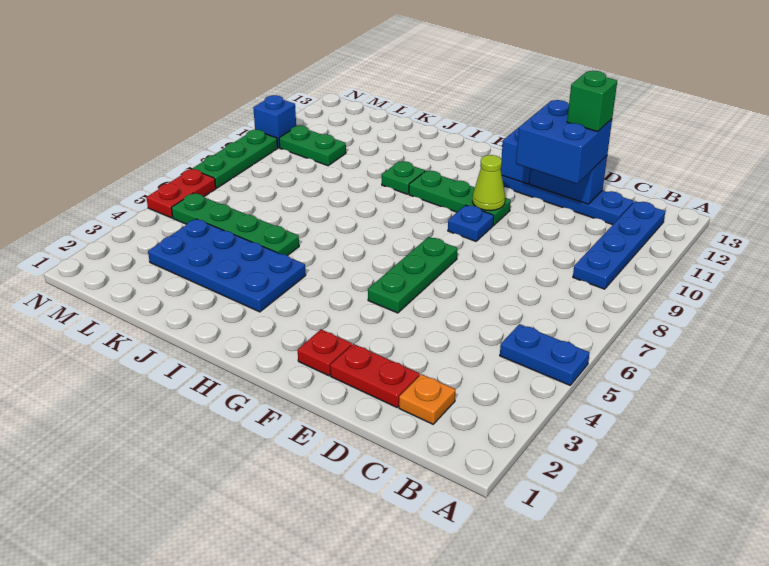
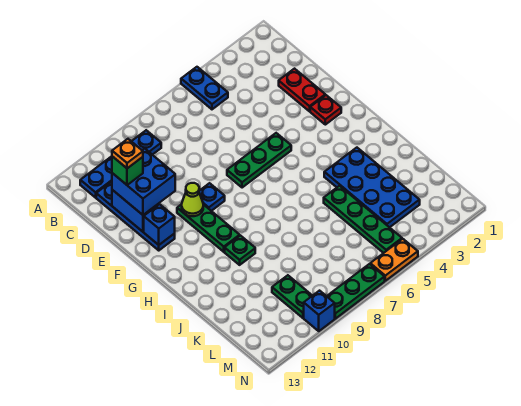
orange plate C2 level 1 -> orange plate D12 level 5
red plate N5:N6 level 1 -> orange plate N5:N6 level 1

